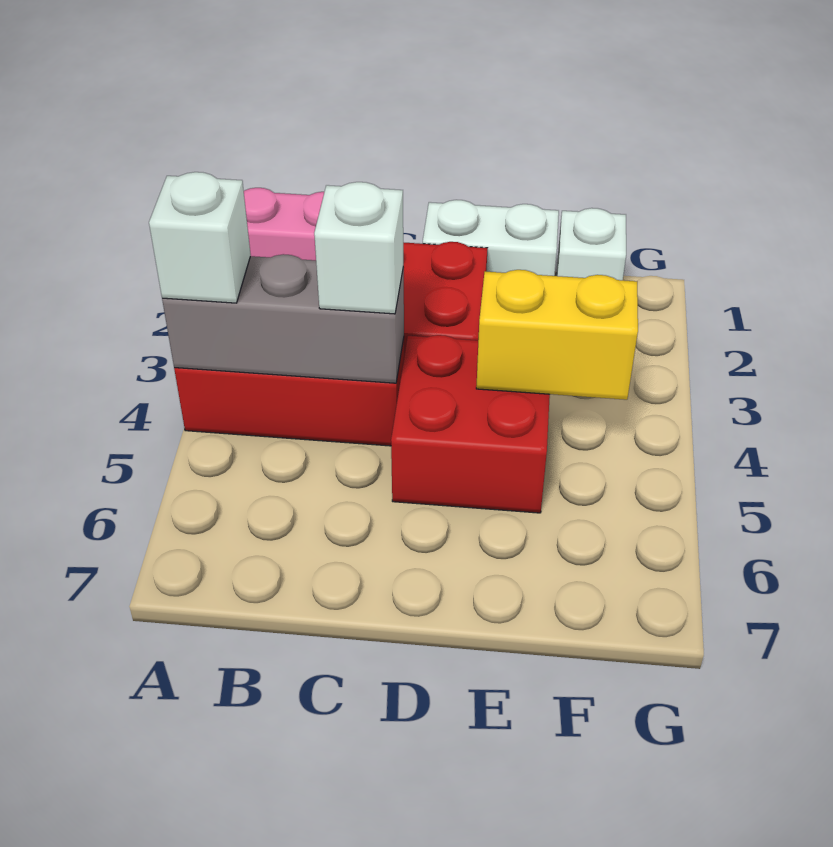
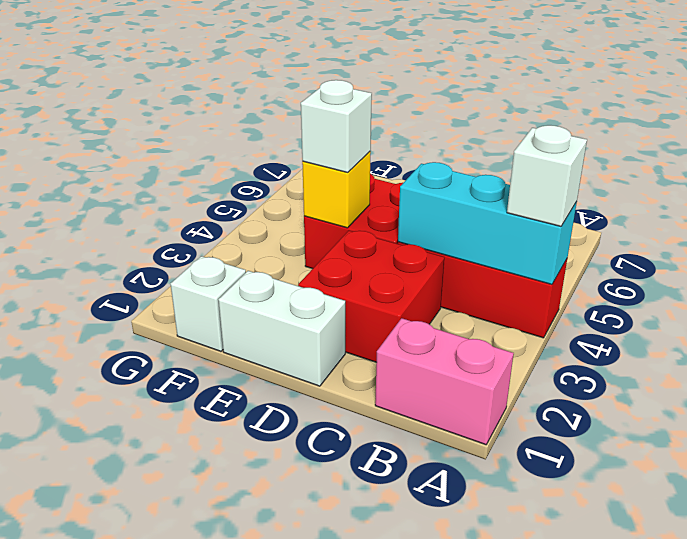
grey brick A4:C4 level 2 -> cyan brick A4:C4 level 2
white brick C4 level 3 -> white brick E4 level 3
yellow brick E4:F4 level 2 -> yellow brick E4 level 2

